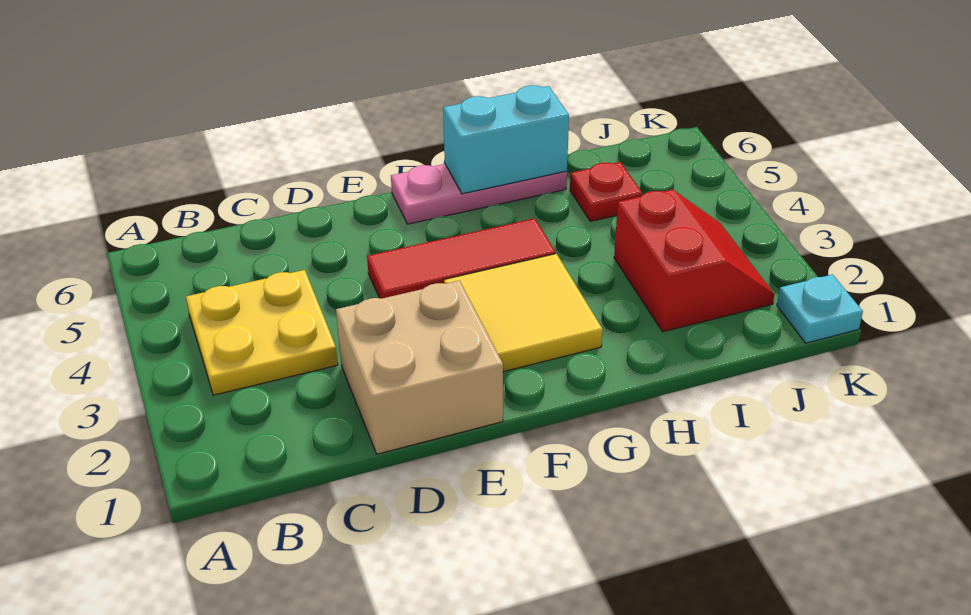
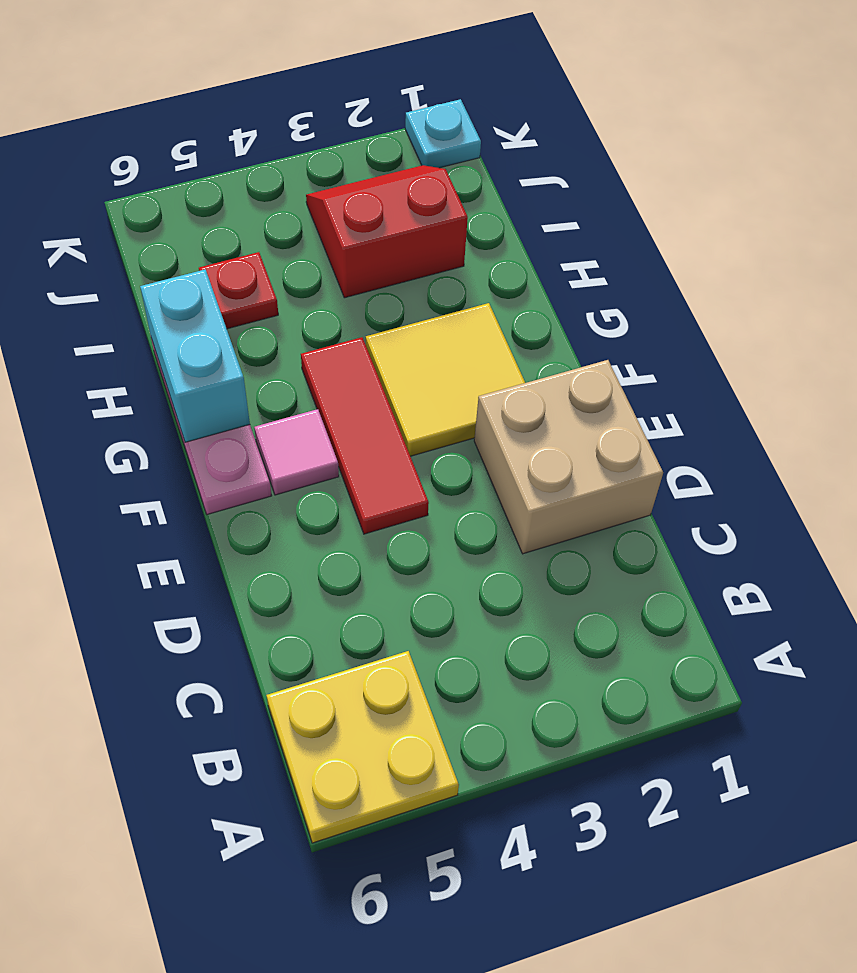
yellow plate B3:C4 level 1 -> yellow plate A5:B6 level 1
none -> pink tile F5 level 1

